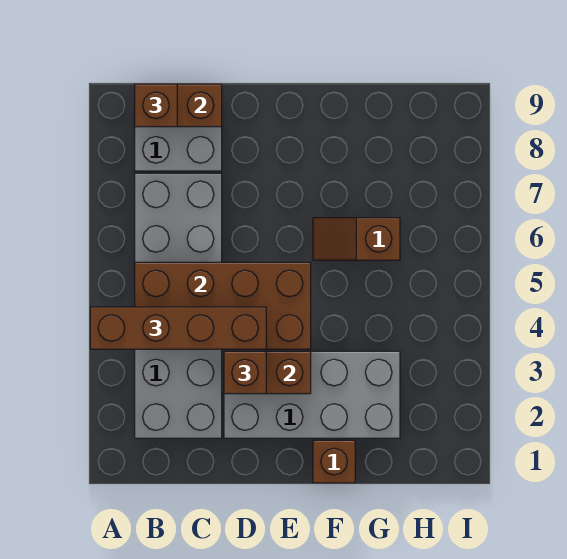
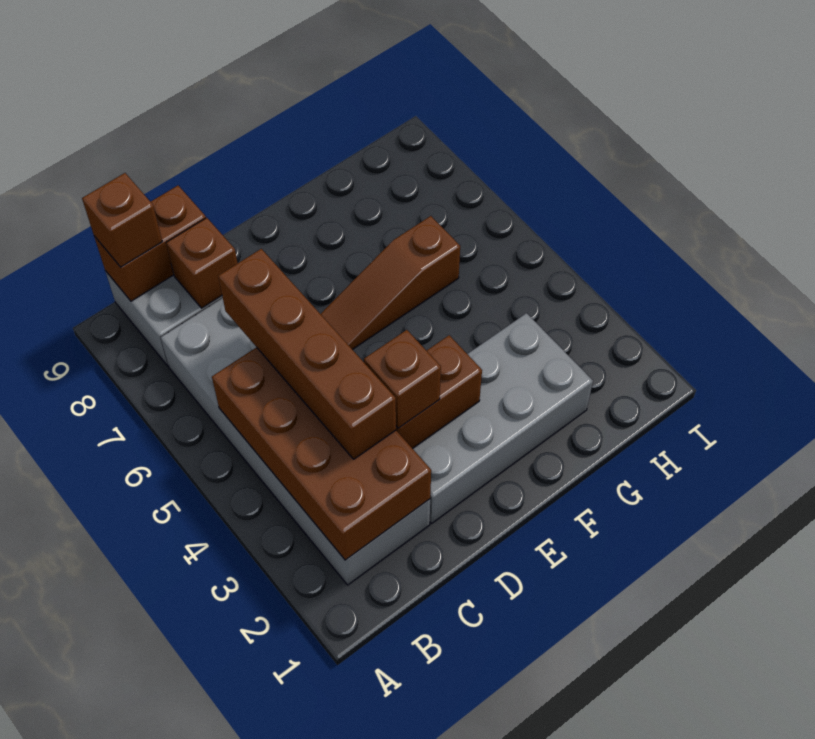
brown brick A4:D4 level 3 -> brown brick C3:C6 level 3
brown brick B4:E5 level 2 -> brown brick B2:C5 level 2
brown brick F1 level 1 -> brown brick C8 level 2
brown slope F6:G6 level 1 top G -> brown slope E6:G6 level 1 top G

